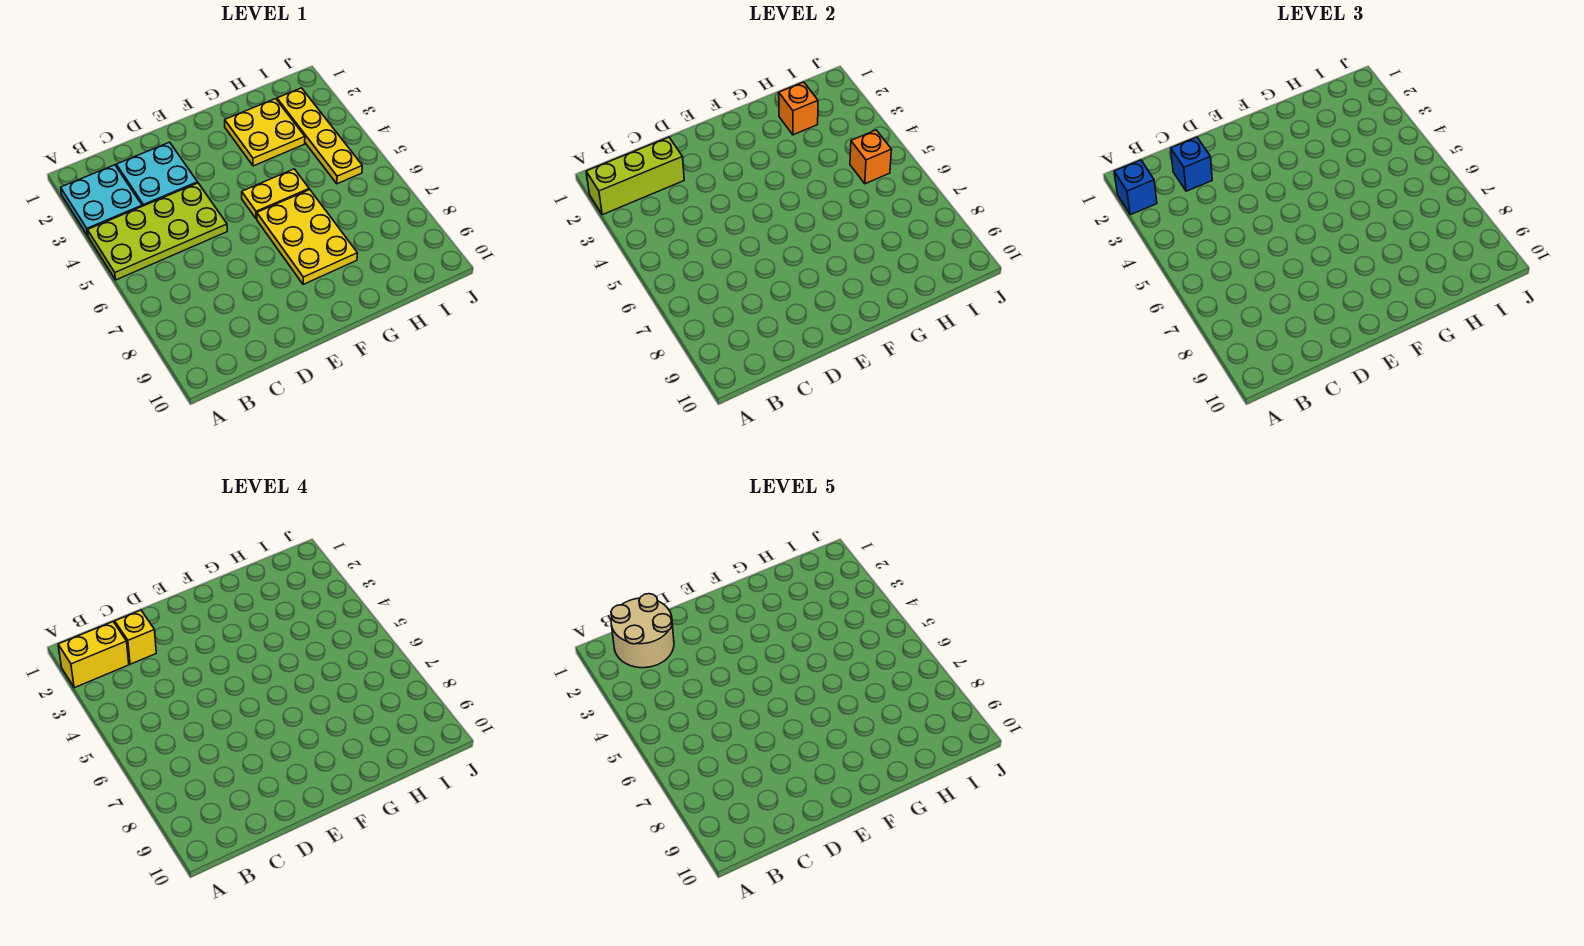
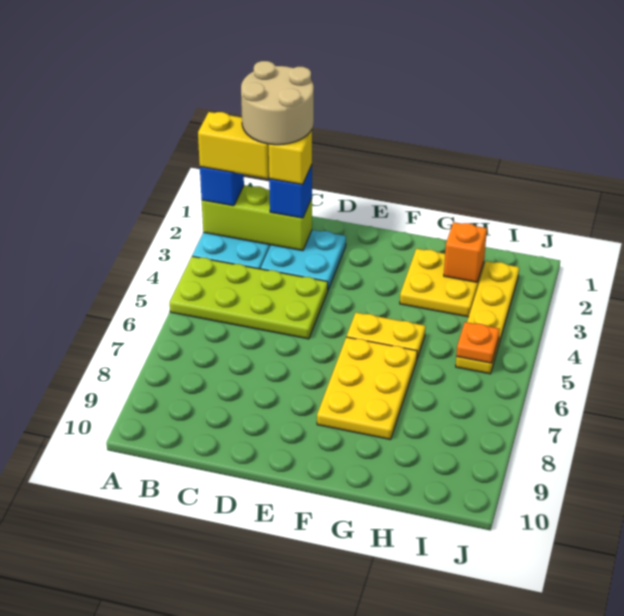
orange brick I5 level 2 -> orange plate I5 level 2

